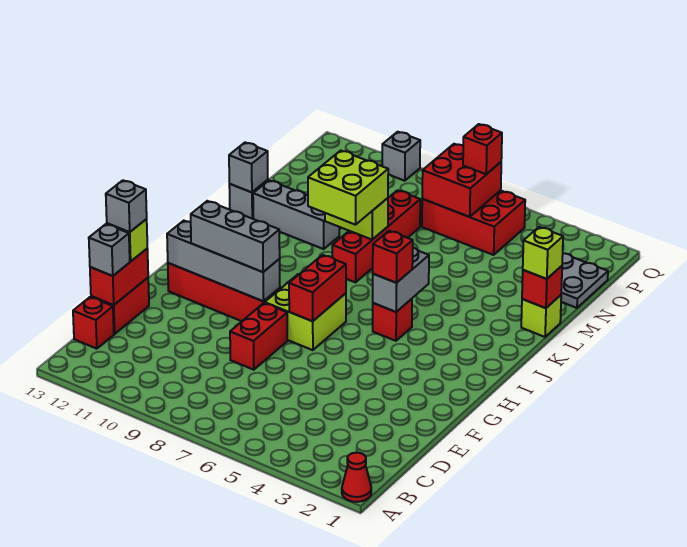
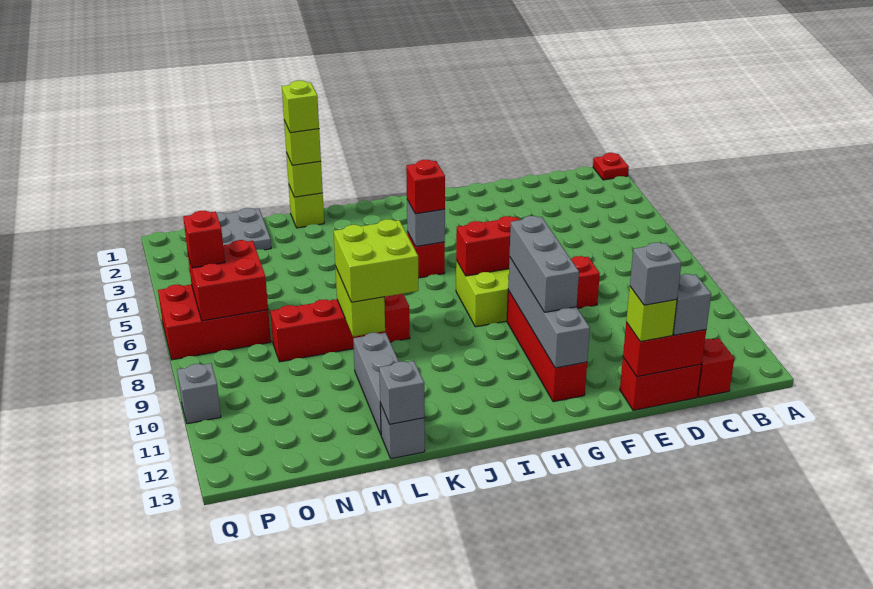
red cone A1 level 1 -> red plate A1 level 1
grey brick I5:J5 level 2 -> grey brick I5 level 2
red brick L1 level 2 -> lime brick L1 level 2
none -> lime brick L1 level 4
red brick O5:P7 level 1 -> red brick O6:Q7 level 1

